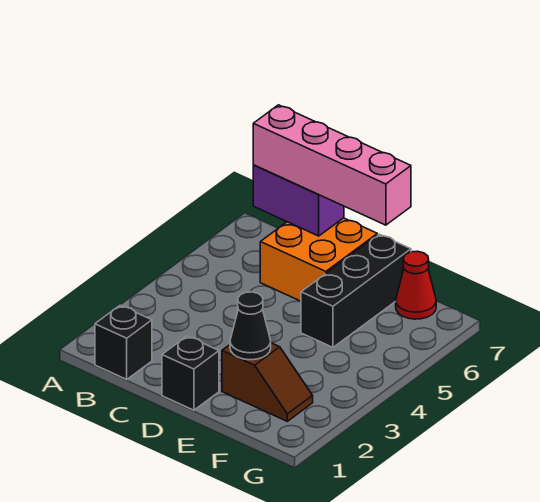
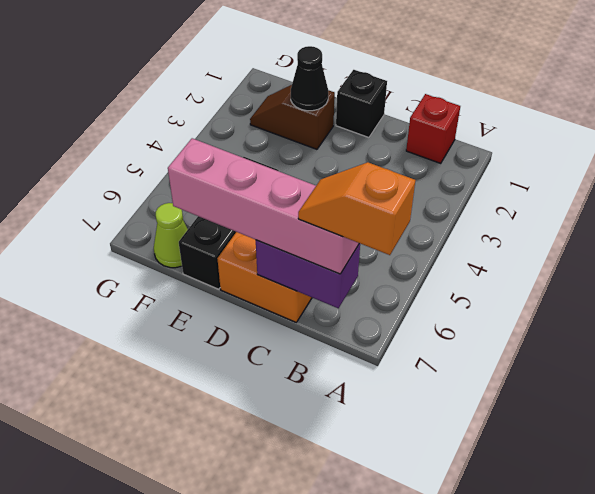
none -> orange slope A7:B7 level 4 top A
black brick B1 level 1 -> red brick B1 level 1
red cone F7 level 1 -> lime cone F7 level 1

